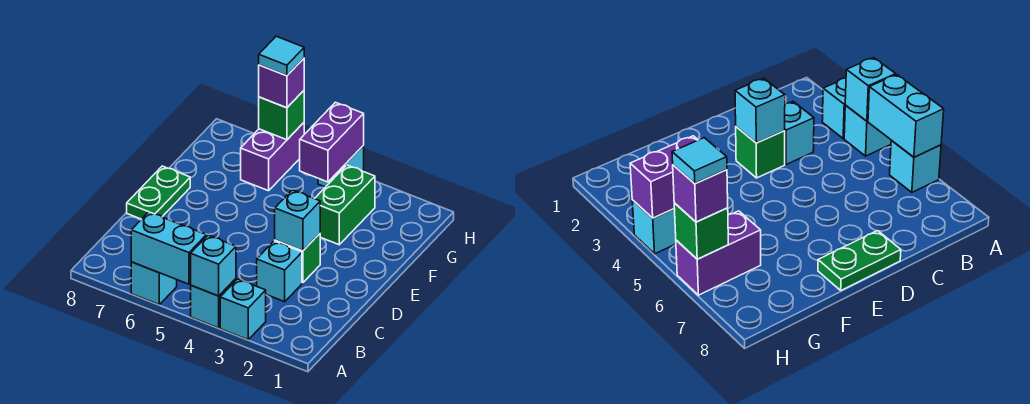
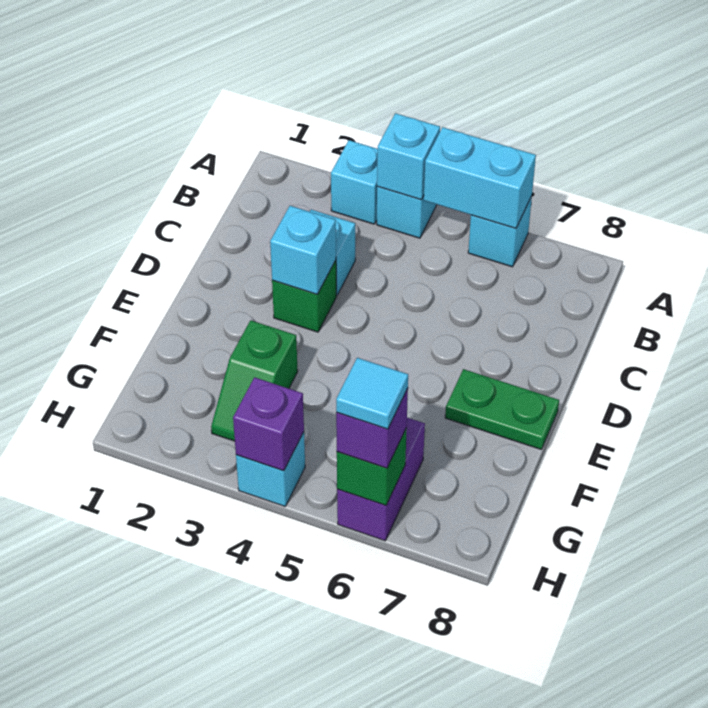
green plate D8:E8 level 1 -> green plate E7:E8 level 1
green brick F3:G3 level 1 -> green slope F3:G3 level 1 top F
purple brick G4:H4 level 2 -> purple brick H4 level 2

